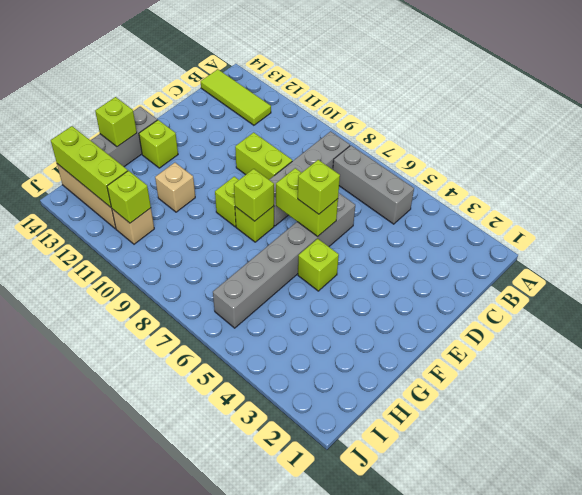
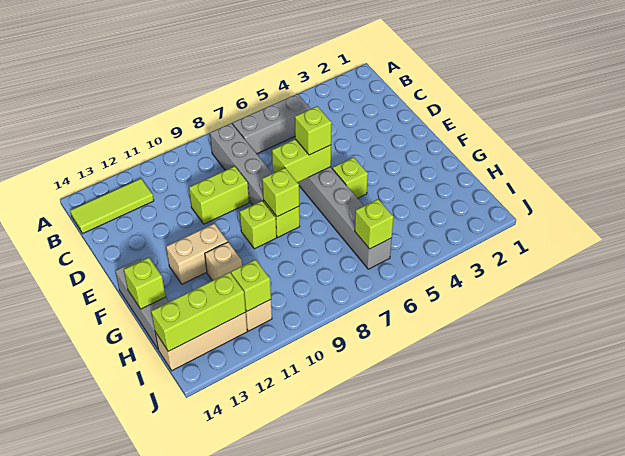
none -> tan brick F11:F12 level 1
lime brick F13 level 1 -> lime brick I6 level 2

